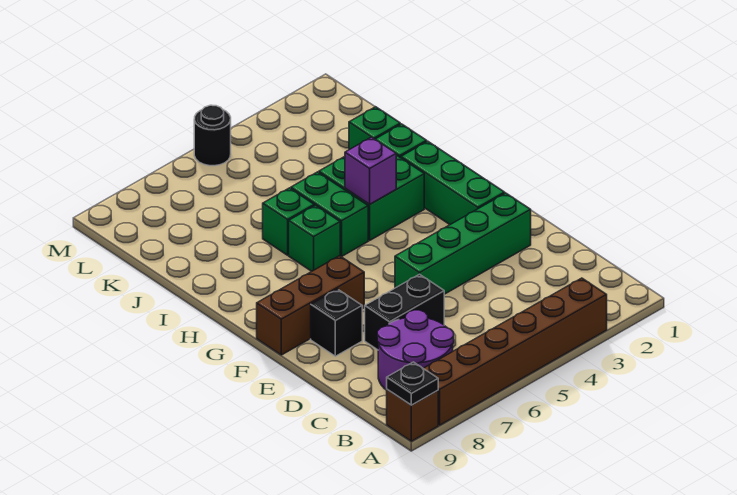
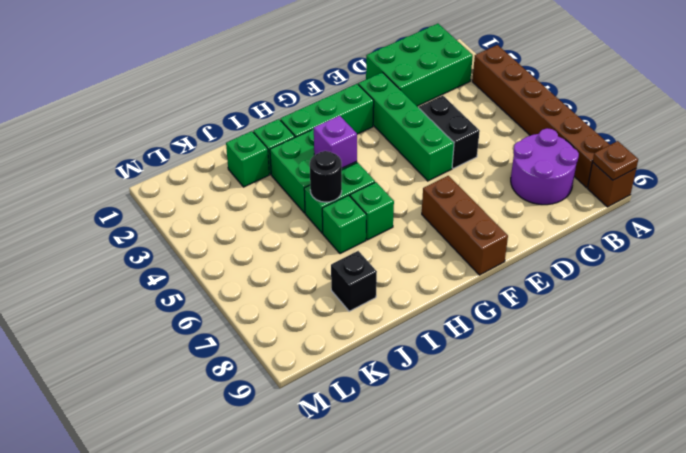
black plate A9 level 2 -> brown plate A9 level 2
none -> green brick B1:D2 level 1
black brick D6:D7 level 1 -> black brick D4:D5 level 1
black brick E8 level 1 -> black brick J8 level 1
black round brick M5 level 1 -> black round brick I5 level 2

